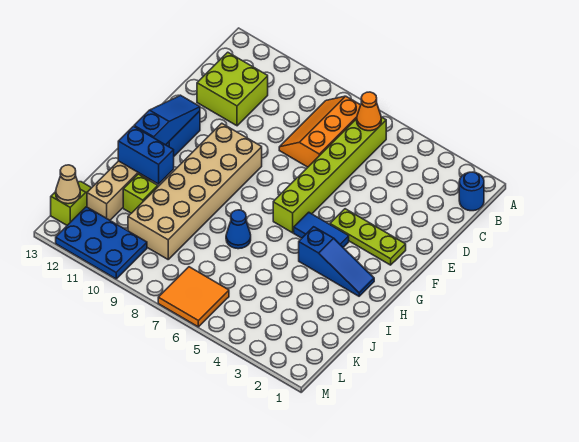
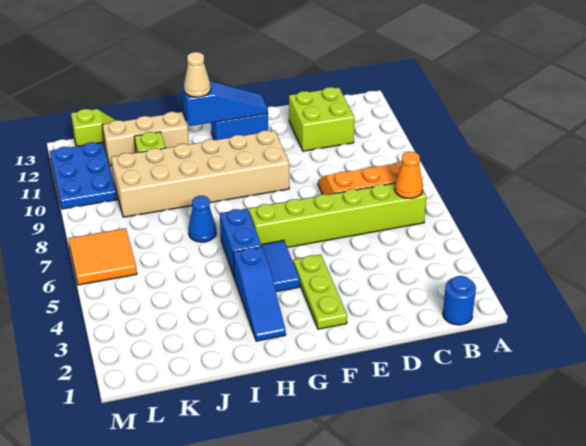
blue brick I11:I12 level 2 -> blue brick H5:H6 level 1
tan cone L13 level 2 -> tan cone H12 level 3

